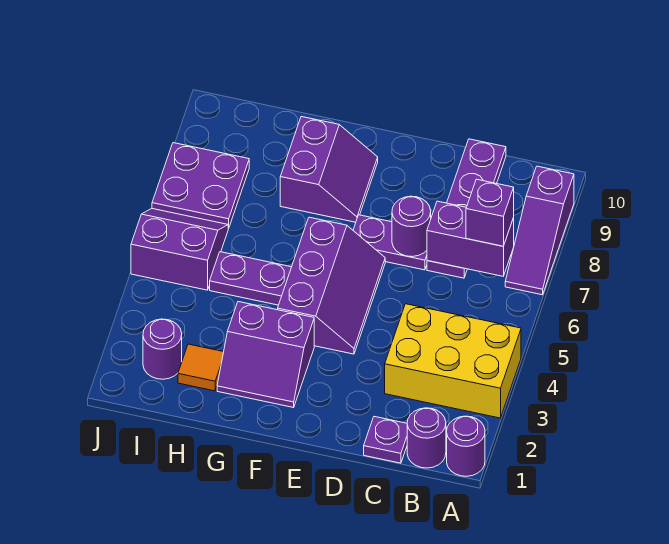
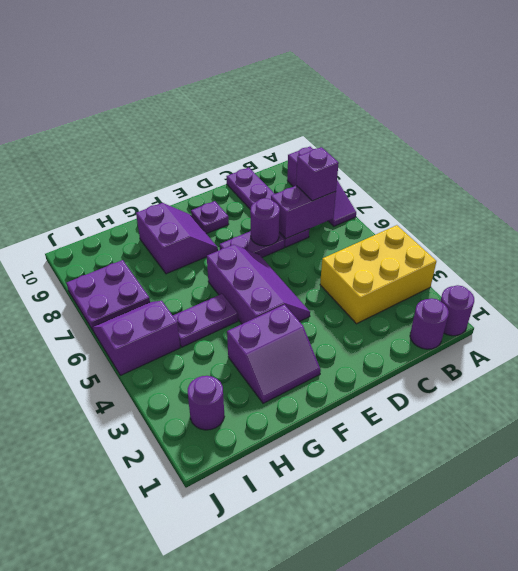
purple plate C1 level 1 -> purple plate E9 level 1
orange tile H2 level 1 -> none

